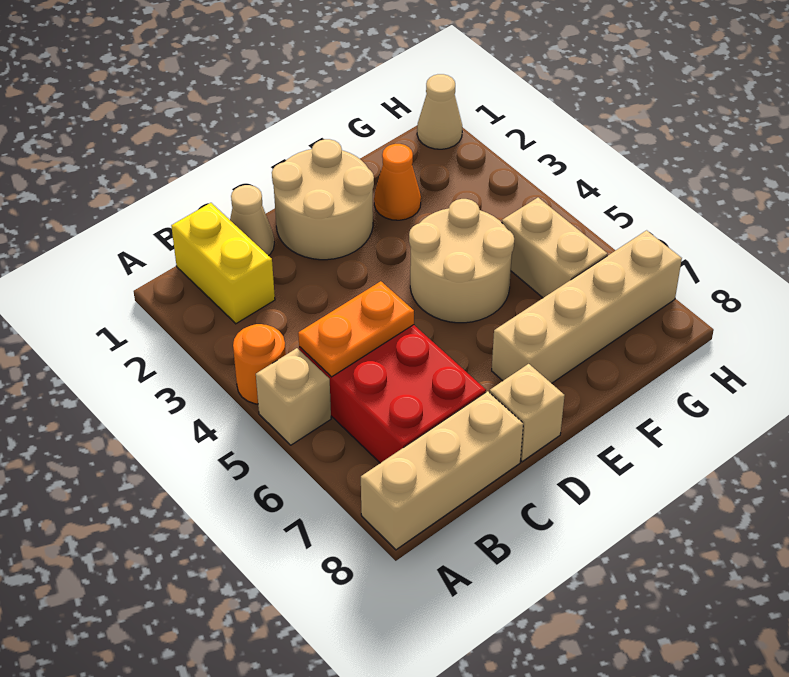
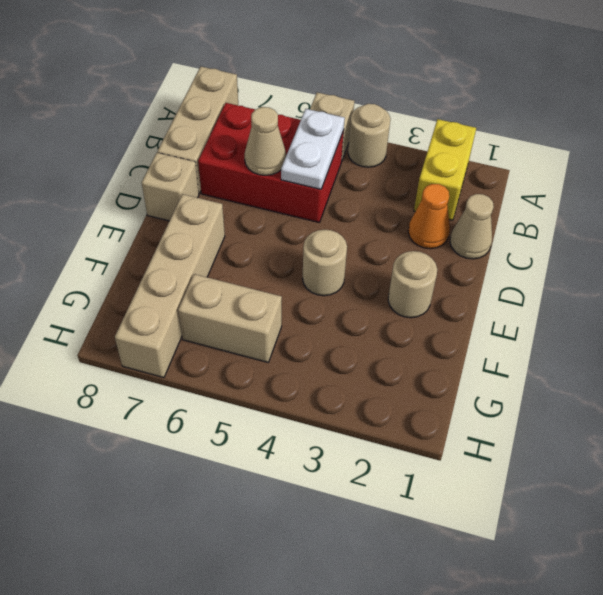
orange round brick A4 level 1 -> tan round brick A4 level 1
yellow brick B1:B2 level 1 -> yellow brick A2:B2 level 1
orange plate B5:C5 level 2 -> white plate B5:C5 level 2
tan round brick D1:E2 level 1 -> tan round brick E2 level 1
tan round brick E4:F5 level 1 -> tan round brick E4 level 1
orange cone F2 level 1 -> orange cone C2 level 1
tan cone H1 level 1 -> tan cone C6 level 2

